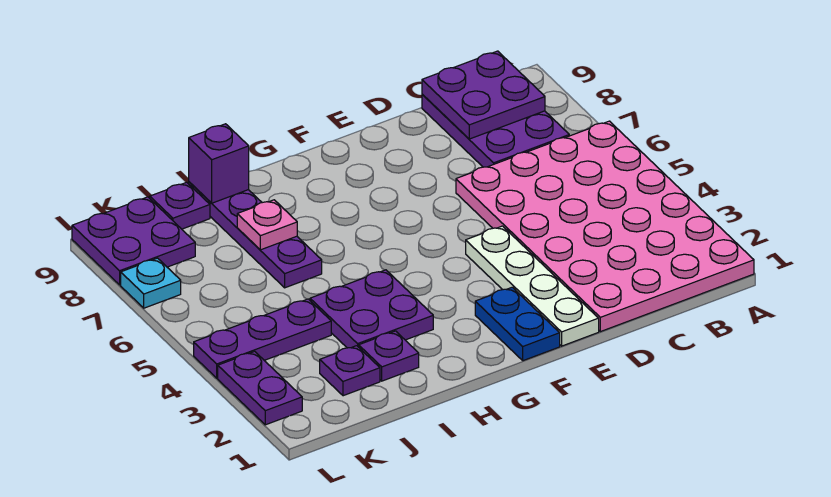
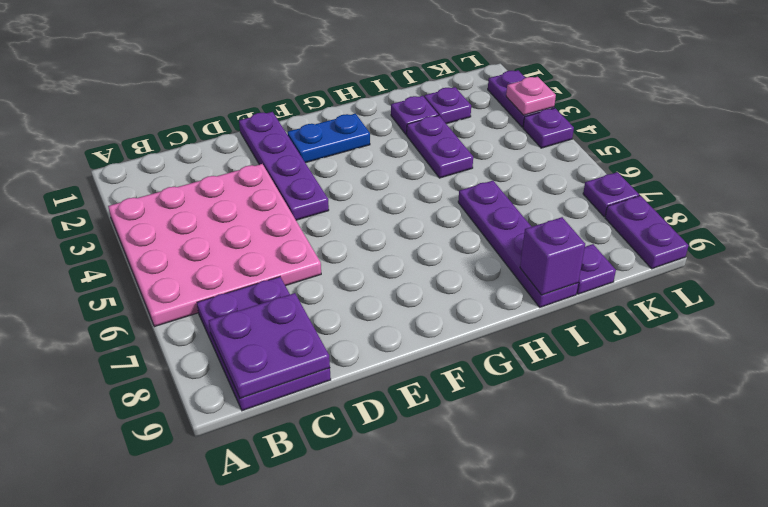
pink plate A1:D6 level 1 -> pink plate A3:D6 level 1
white plate E1:E4 level 1 -> purple plate E1:E4 level 1
blue plate F1:F2 level 1 -> blue plate F2:G2 level 1
purple plate H3:I4 level 1 -> purple plate I3:I4 level 1
pink plate I7 level 2 -> pink plate L3 level 2
purple plate J4:L4 level 1 -> purple plate L4 level 1
purple plate K8:L9 level 1 -> purple plate L8:L9 level 1
cyan plate L7 level 1 -> purple plate L7 level 1

